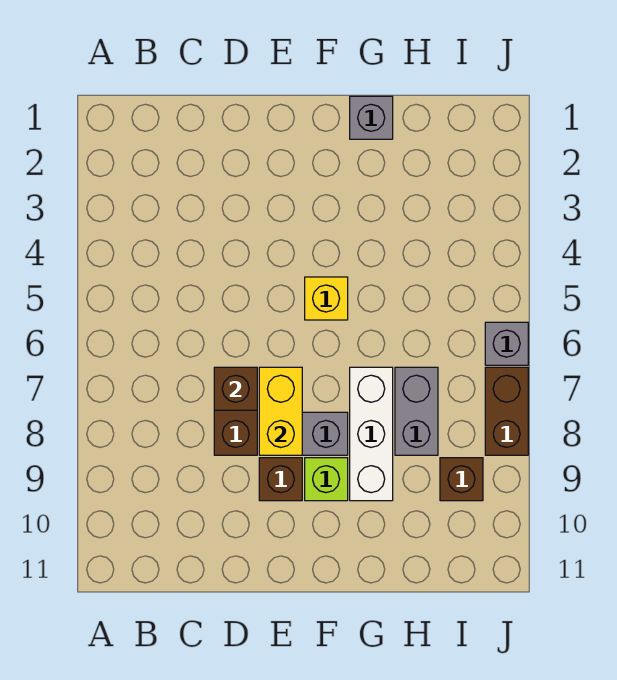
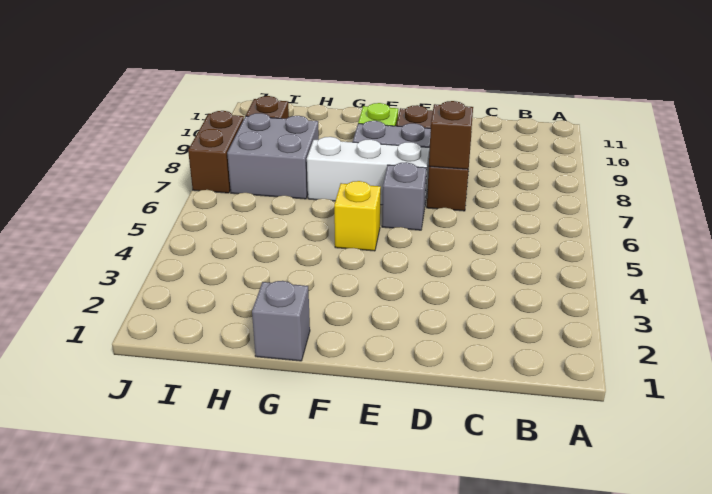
yellow brick E7:E8 level 2 -> none
white brick G7:G9 level 1 -> white brick E7:G7 level 1
grey brick H7:H8 level 1 -> grey brick H7:I8 level 1
grey brick J6 level 1 -> grey brick E6 level 1

